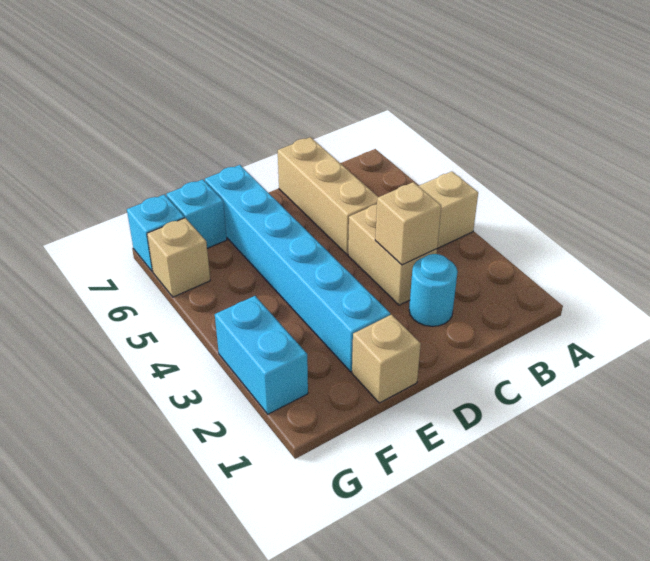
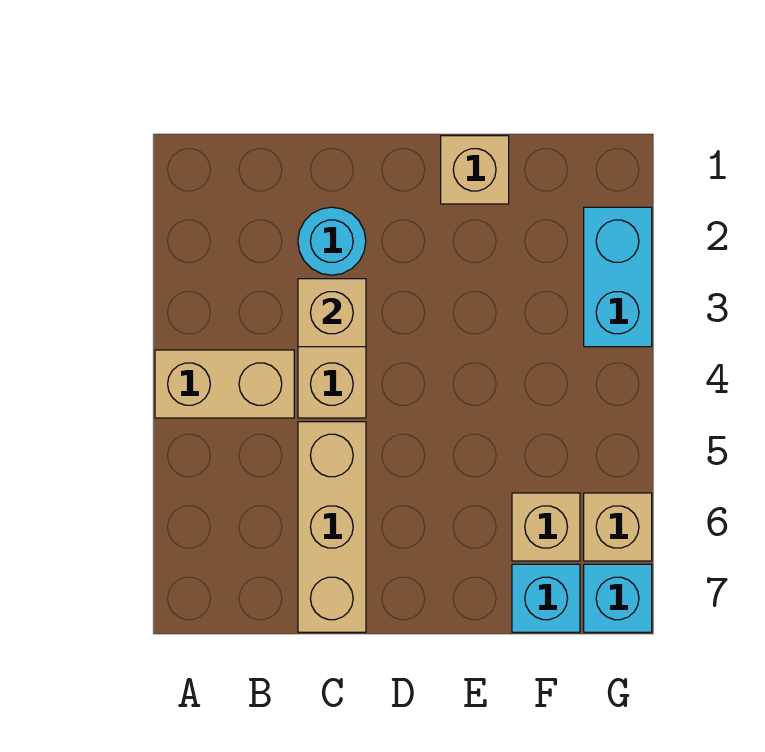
cyan brick E2:E7 level 1 -> none
none -> tan brick F6 level 1

